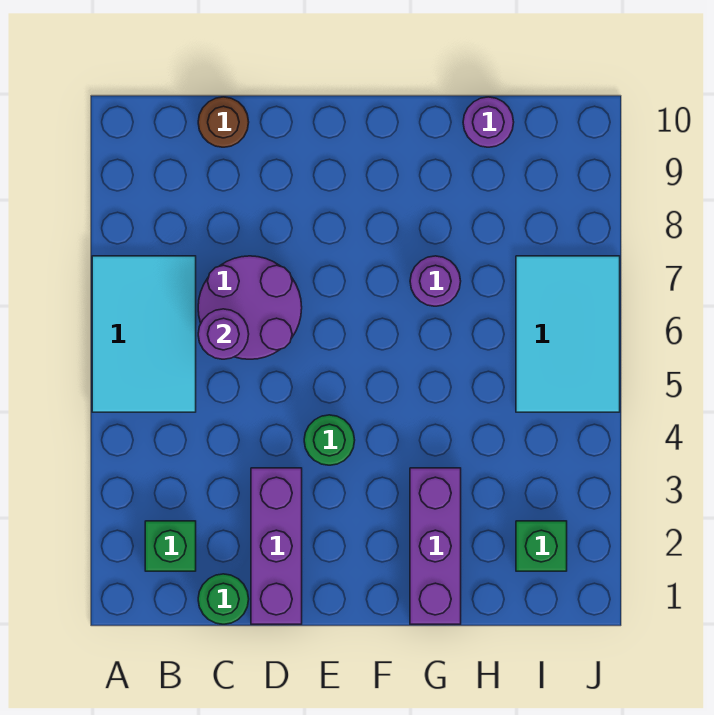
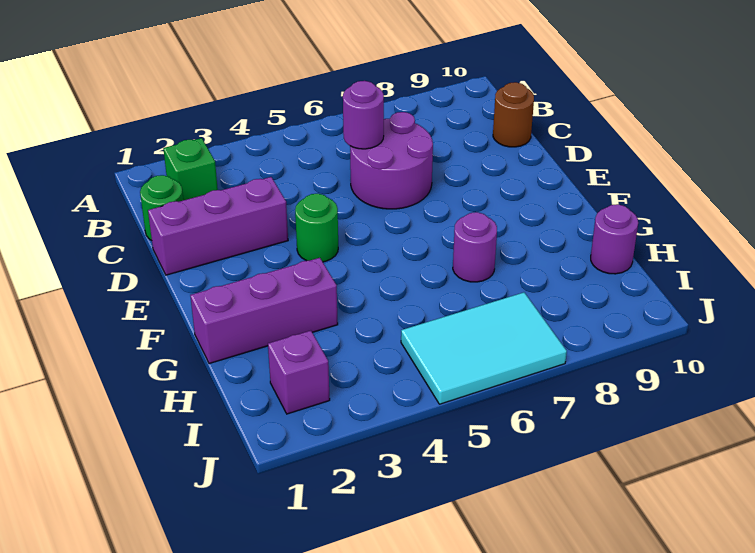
cyan tile A5:B7 level 1 -> none
green brick I2 level 1 -> purple brick I2 level 1

